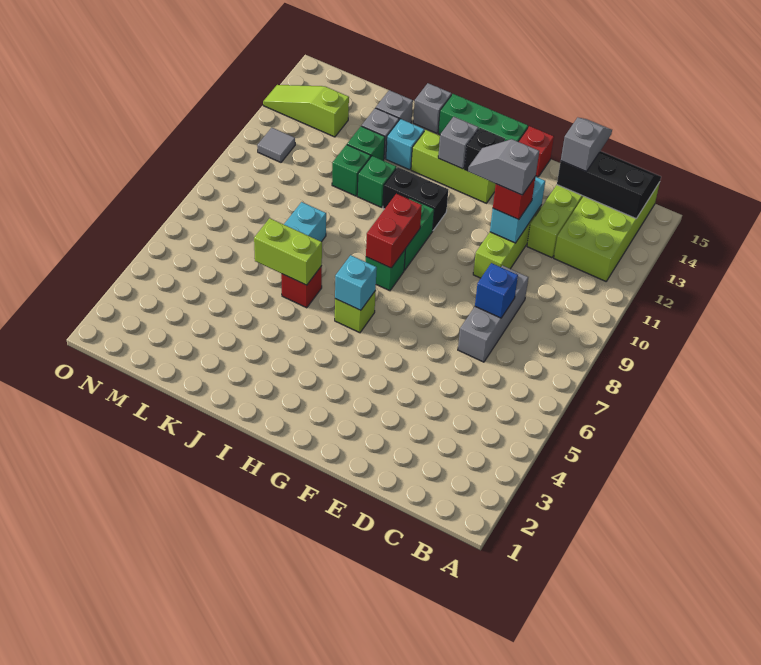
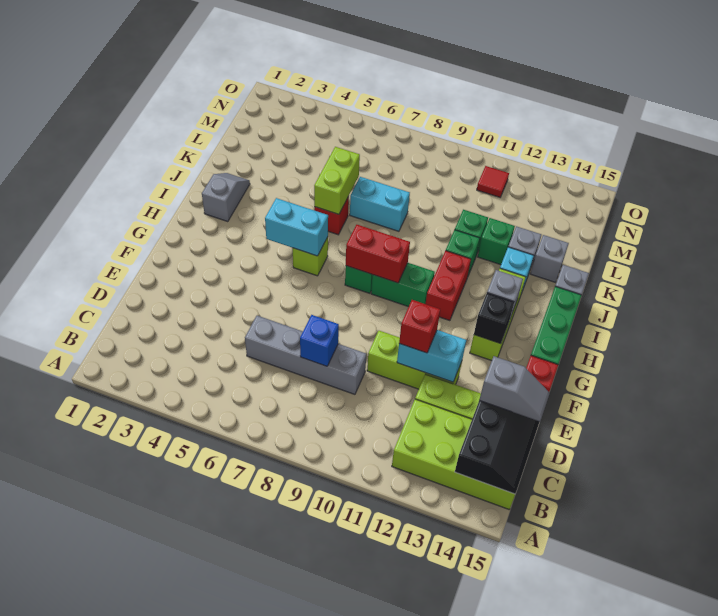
grey brick D7:D9 level 1 -> grey brick D6:D9 level 1
grey slope E11:F11 level 4 top E -> grey slope I2:J2 level 1 top I
cyan brick H6 level 2 -> cyan brick H5:H6 level 2
black brick H11:I11 level 1 -> red brick H11:I11 level 1
lime slope M13:O13 level 1 top M -> none
grey tile N11 level 1 -> red tile N11 level 1

